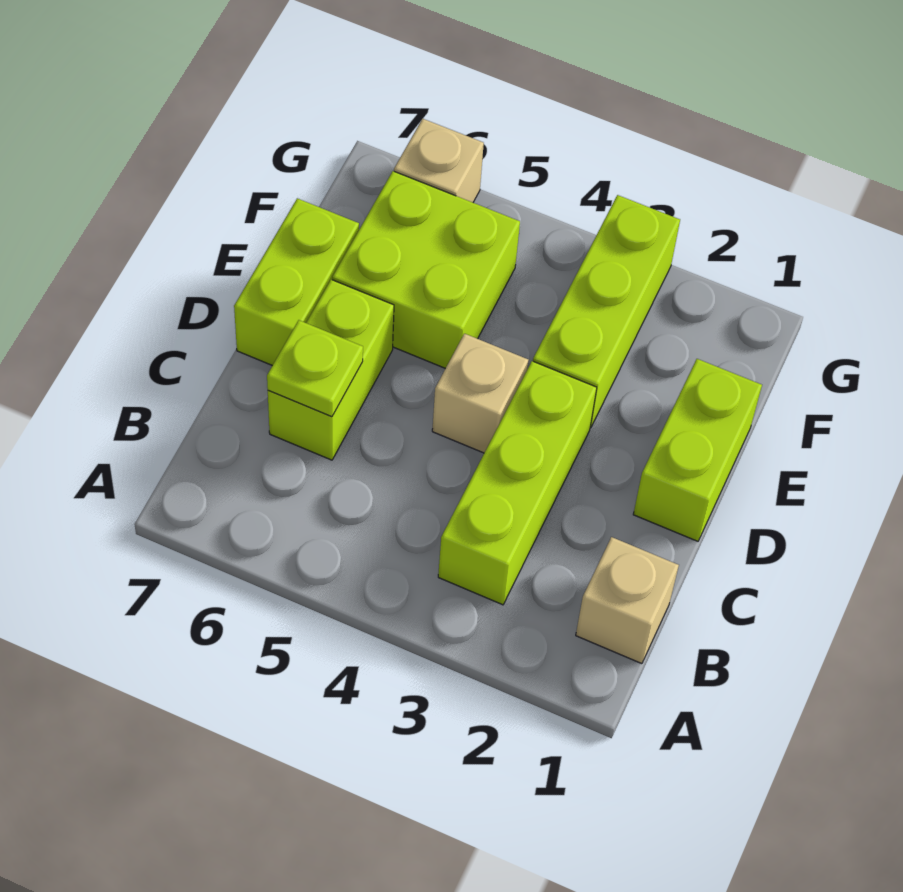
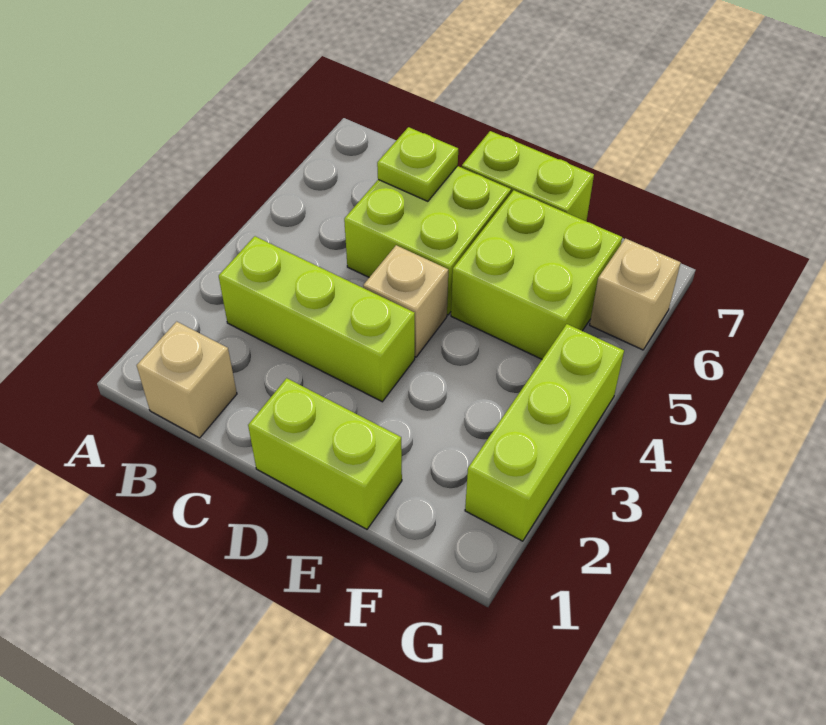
lime brick C6:D6 level 1 -> lime brick C5:D6 level 1
lime brick E3:G3 level 1 -> lime brick G2:G4 level 1

